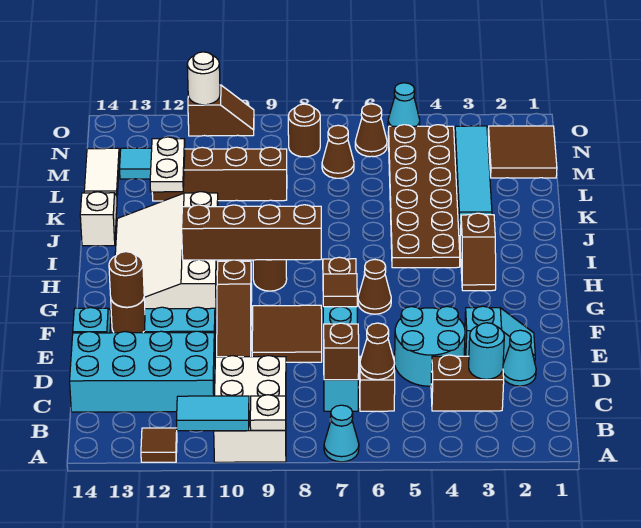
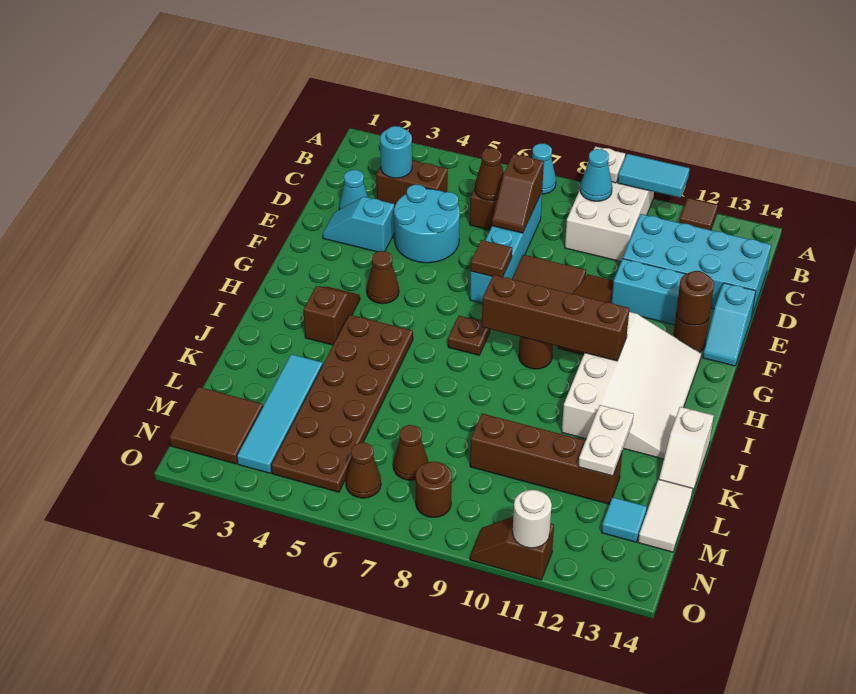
brown cone G6 level 1 -> brown cone G4 level 1
cyan cone O5 level 1 -> cyan cone B9 level 2

